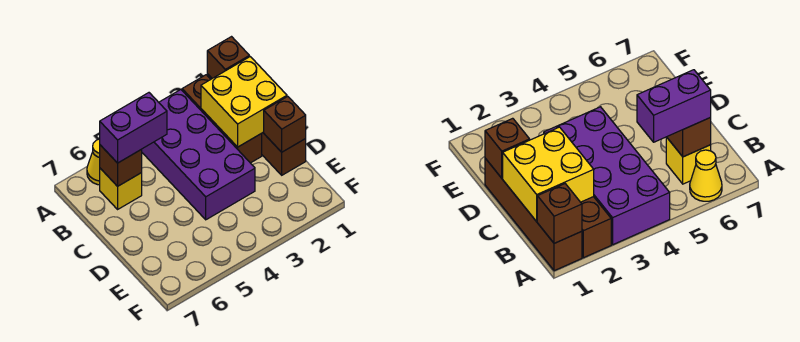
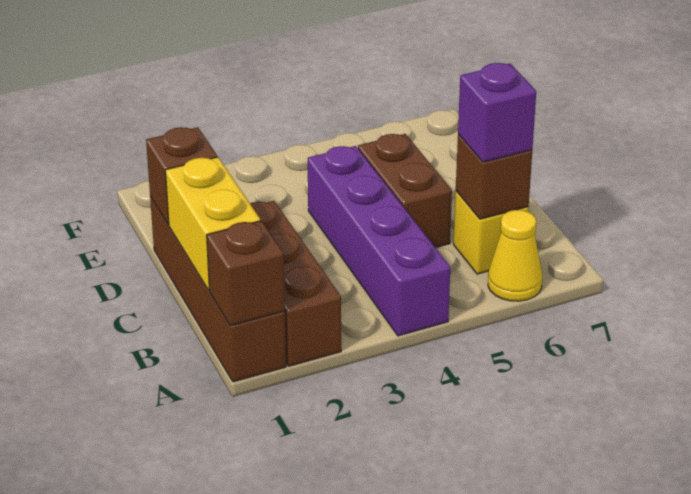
purple brick A3:D4 level 1 -> purple brick A4:D4 level 1
yellow brick B1:C2 level 2 -> yellow brick B1:C1 level 2
purple brick B5:B6 level 3 -> purple brick B6 level 3
none -> brown brick C5:D5 level 1

